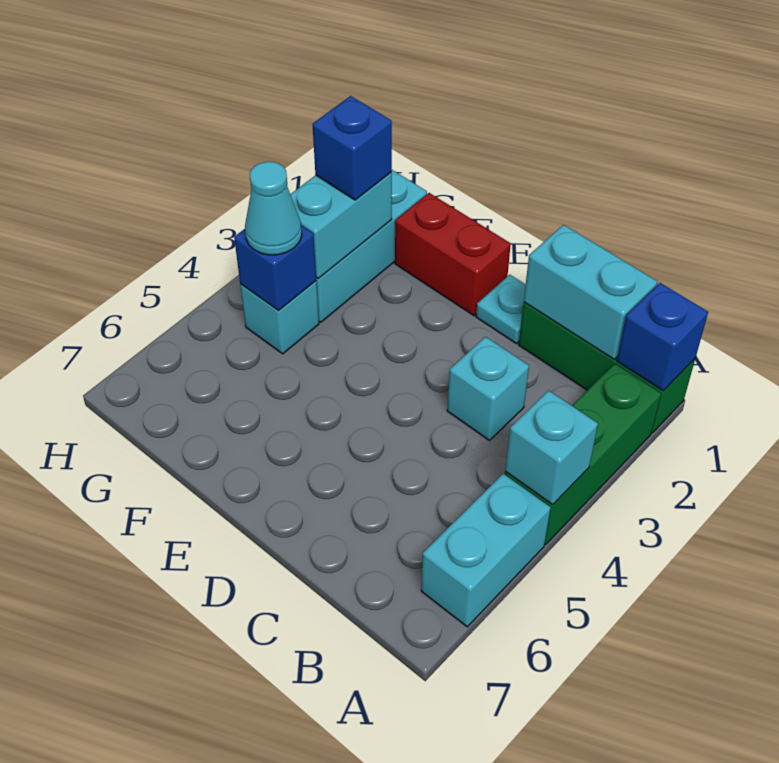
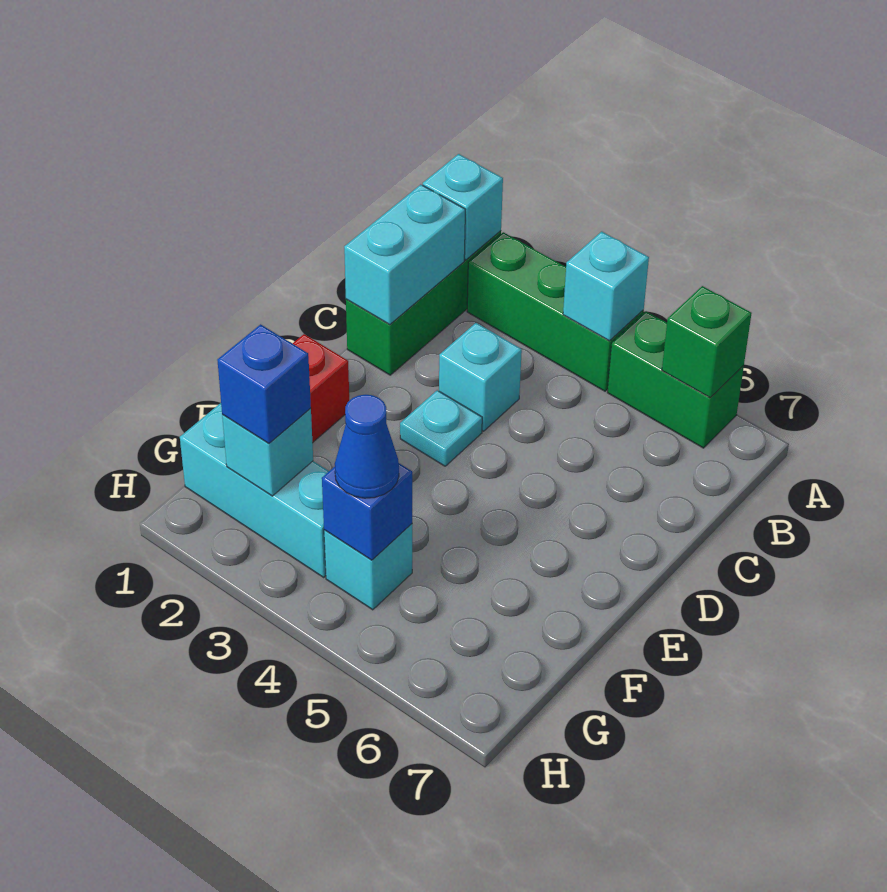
blue brick A1 level 2 -> cyan brick A1 level 2
cyan brick A5:A6 level 1 -> green brick A5:A6 level 1
none -> green brick A6 level 2
cyan plate D1 level 1 -> cyan plate D3 level 1
cyan brick G2:G3 level 2 -> cyan brick G2 level 2
cyan cone G4 level 3 -> blue cone G4 level 3

